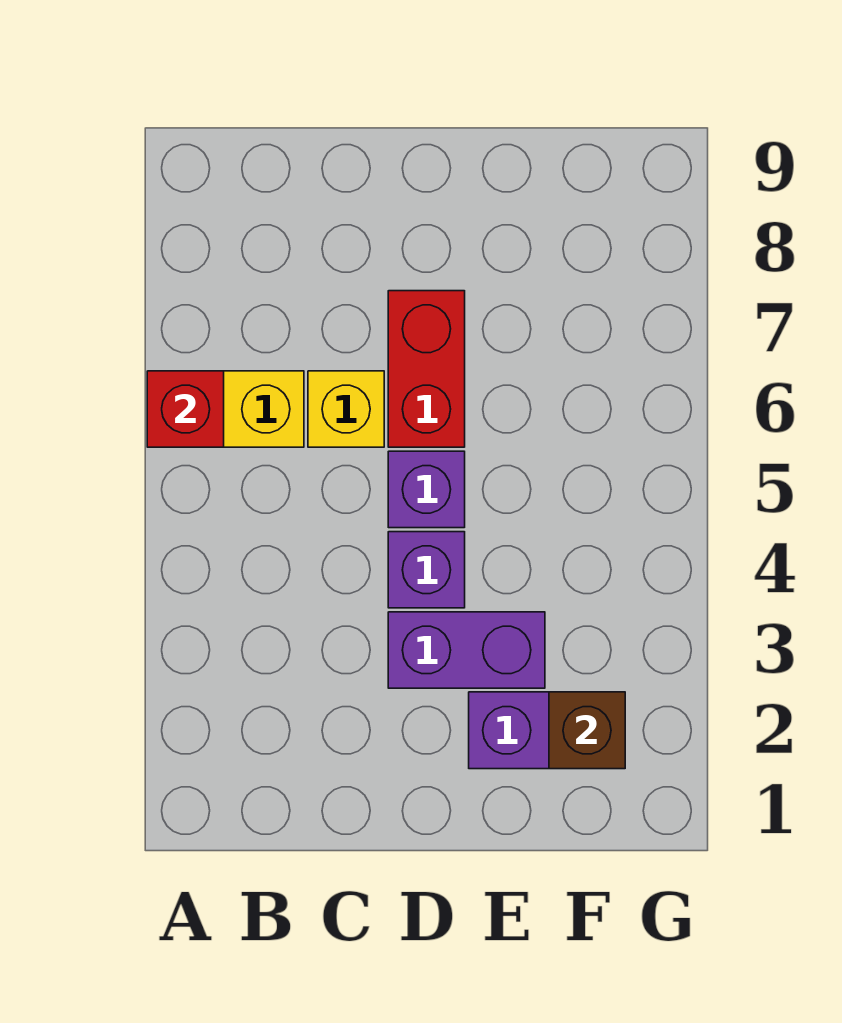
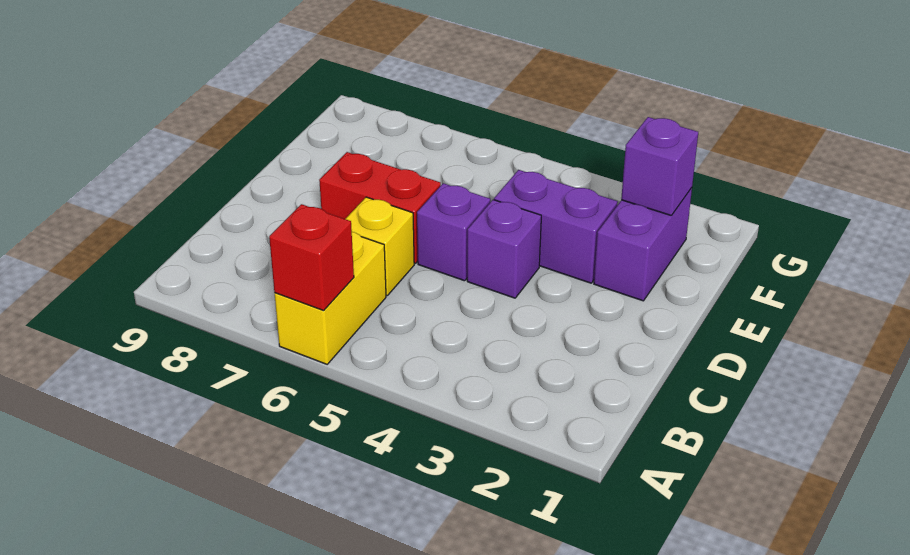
purple brick D3:E3 level 1 -> purple brick E3:E4 level 1
brown brick F2 level 2 -> purple brick F2 level 2

